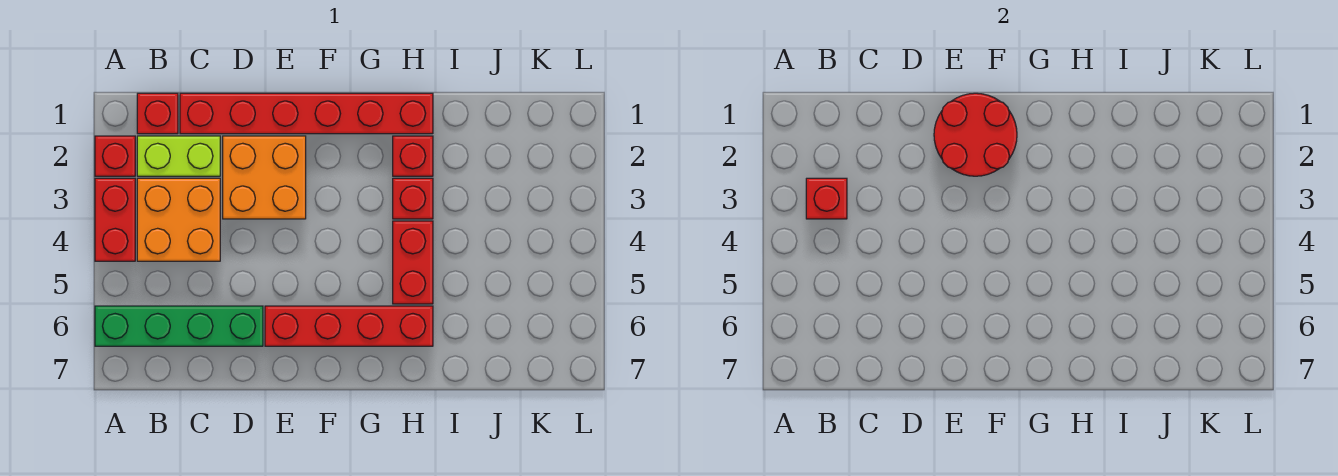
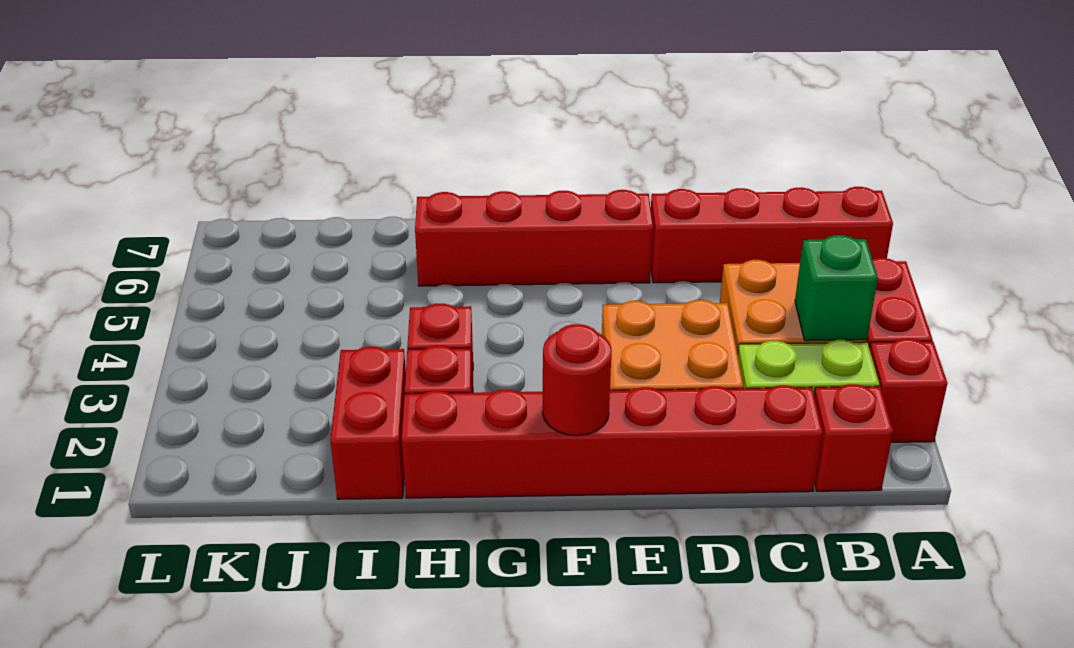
green brick A6:D6 level 1 -> red brick A6:D6 level 1
red brick B3 level 2 -> green brick B3 level 2
red round brick E1:F2 level 2 -> red round brick F1 level 2
red brick H4:H5 level 1 -> red brick I1:I2 level 1

